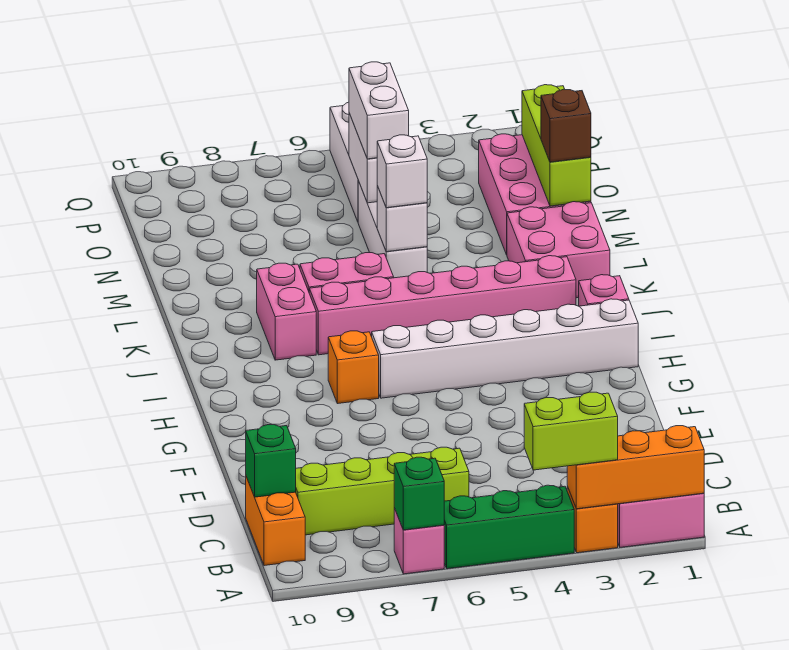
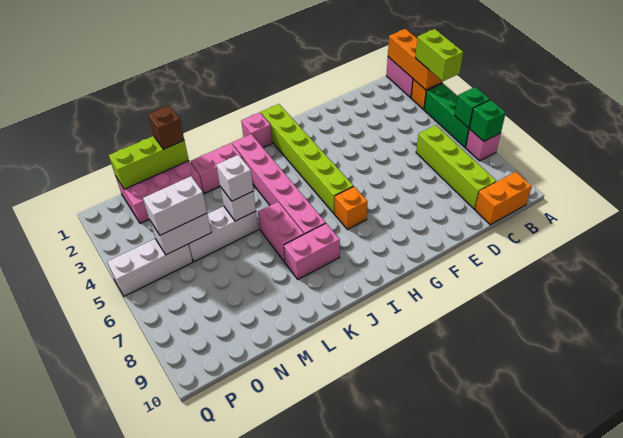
green brick C10 level 2 -> green brick A6 level 2
white brick H1:H6 level 1 -> lime brick H1:H6 level 1
pink brick K1:L2 level 1 -> pink brick K2:L2 level 1

